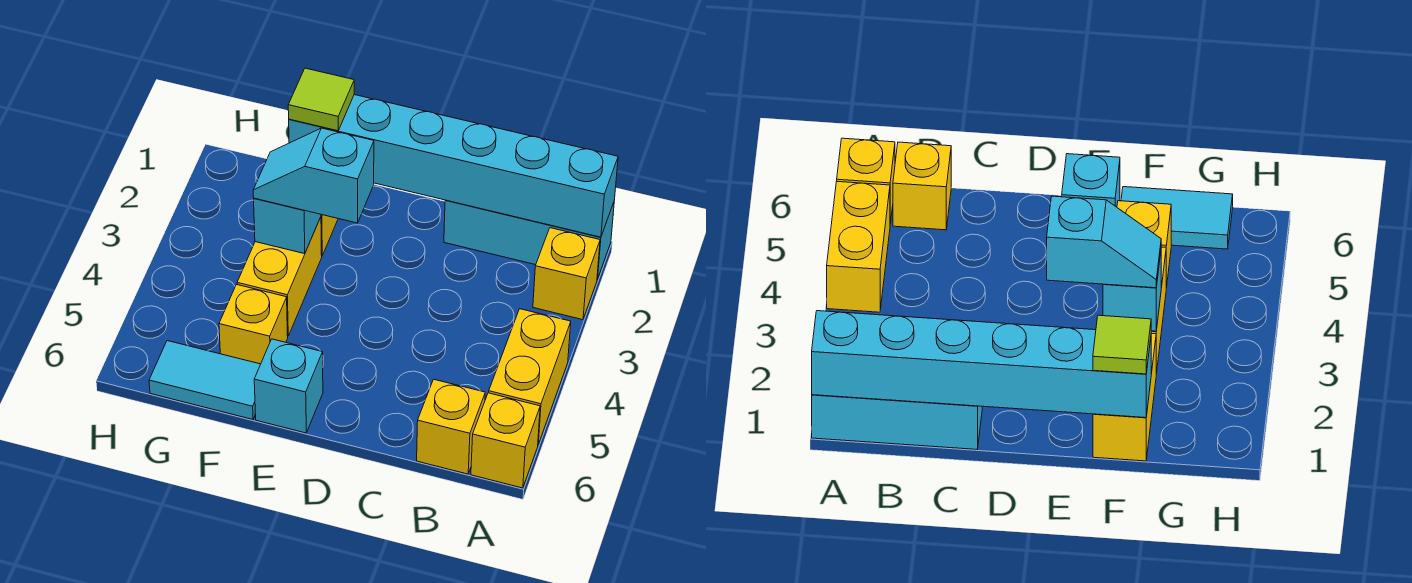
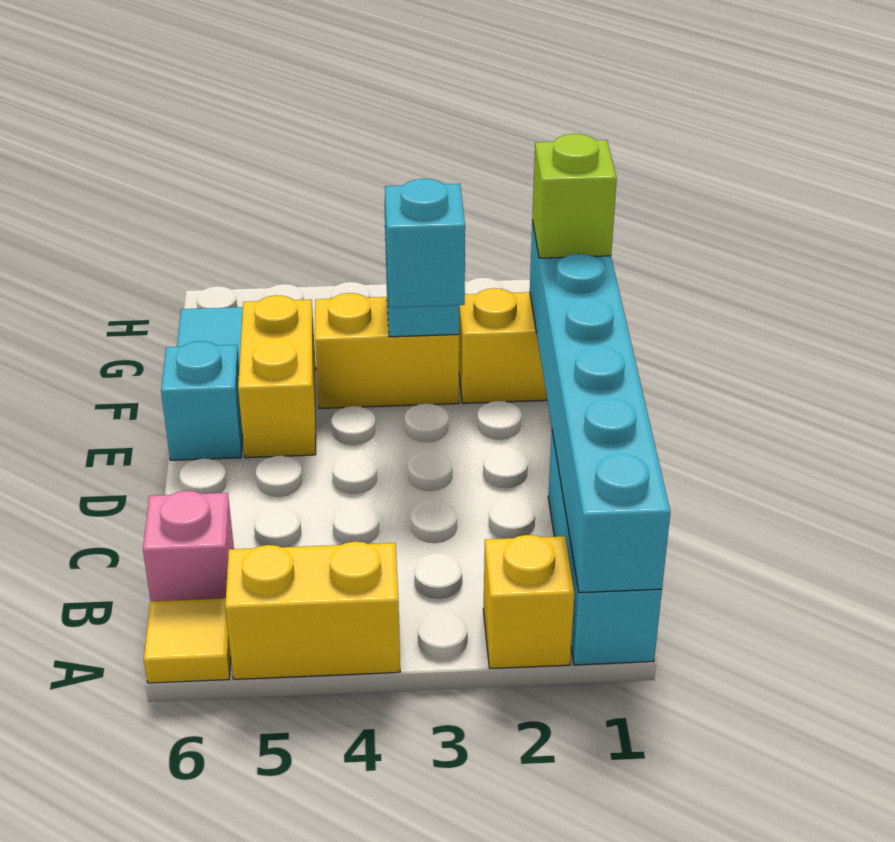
yellow brick A6 level 1 -> yellow tile A6 level 1
yellow brick B6 level 1 -> pink brick B6 level 1
lime tile F1 level 3 -> lime brick F1 level 3
yellow brick F5 level 1 -> yellow brick E5:F5 level 1

